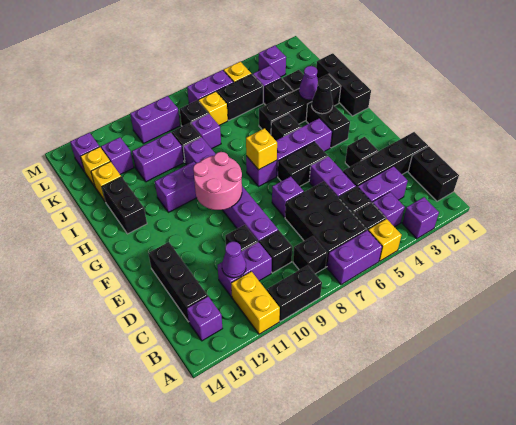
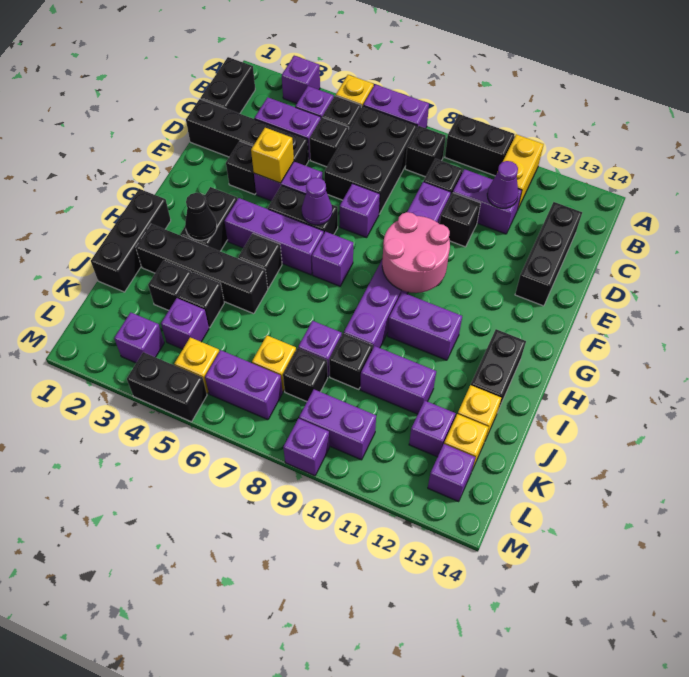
purple brick B13 level 1 -> purple brick M9 level 1
purple brick D5:E5 level 1 -> purple brick E4:E5 level 1
yellow brick G7 level 2 -> yellow brick E4 level 2
purple cone I3 level 2 -> purple cone F6 level 2
black brick K5:K6 level 1 -> black brick M4:M5 level 1

